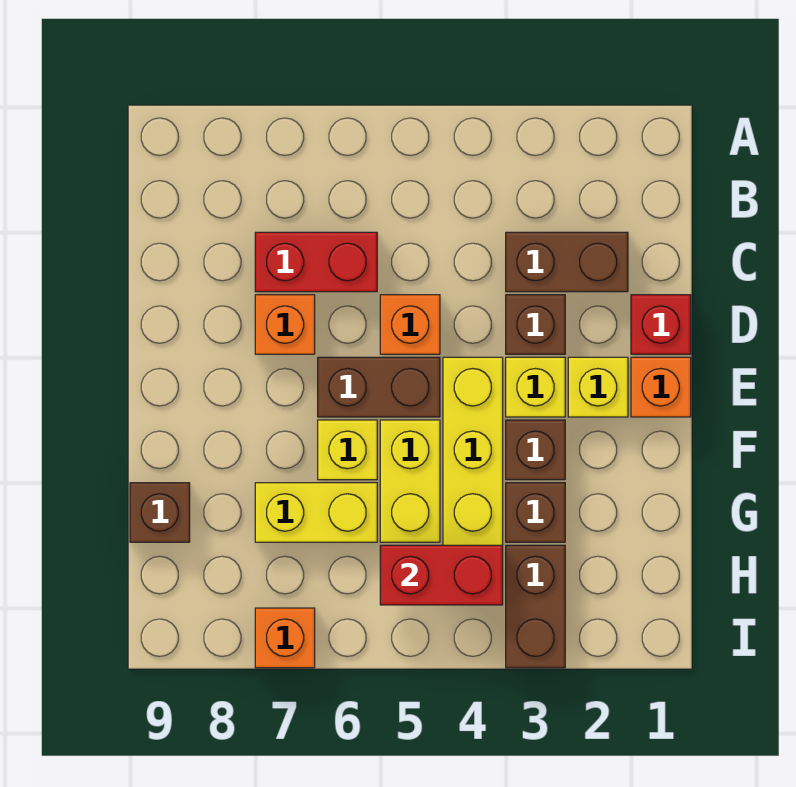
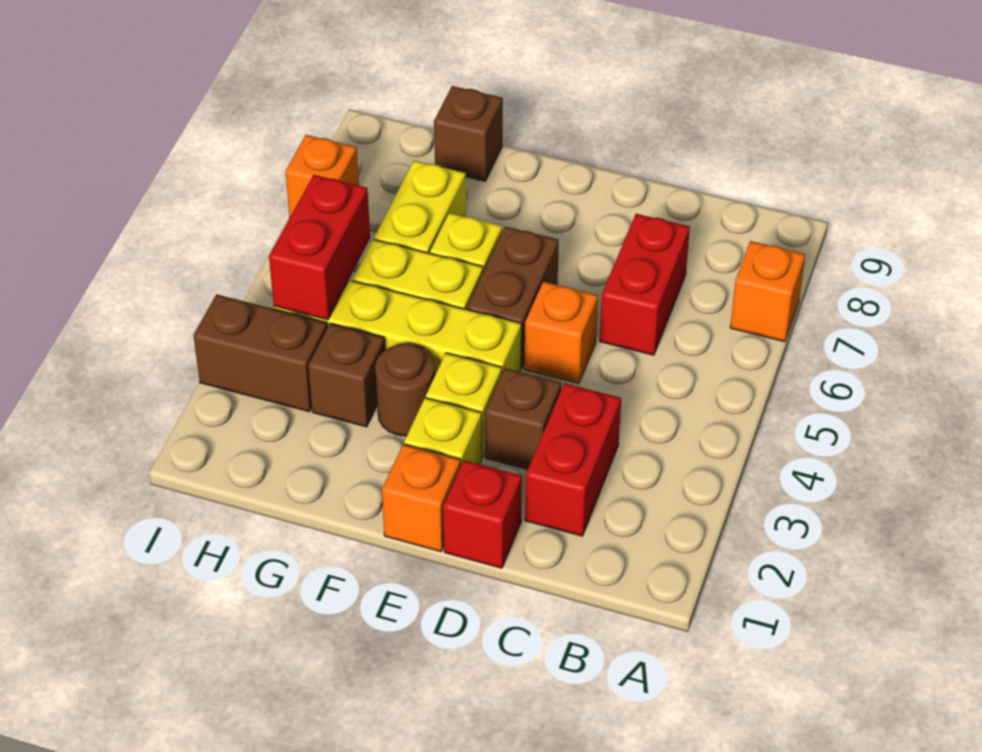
brown brick C2:C3 level 1 -> red brick C2:C3 level 1
orange brick D7 level 1 -> orange brick A7 level 1
brown brick F3 level 1 -> brown round brick F3 level 1

